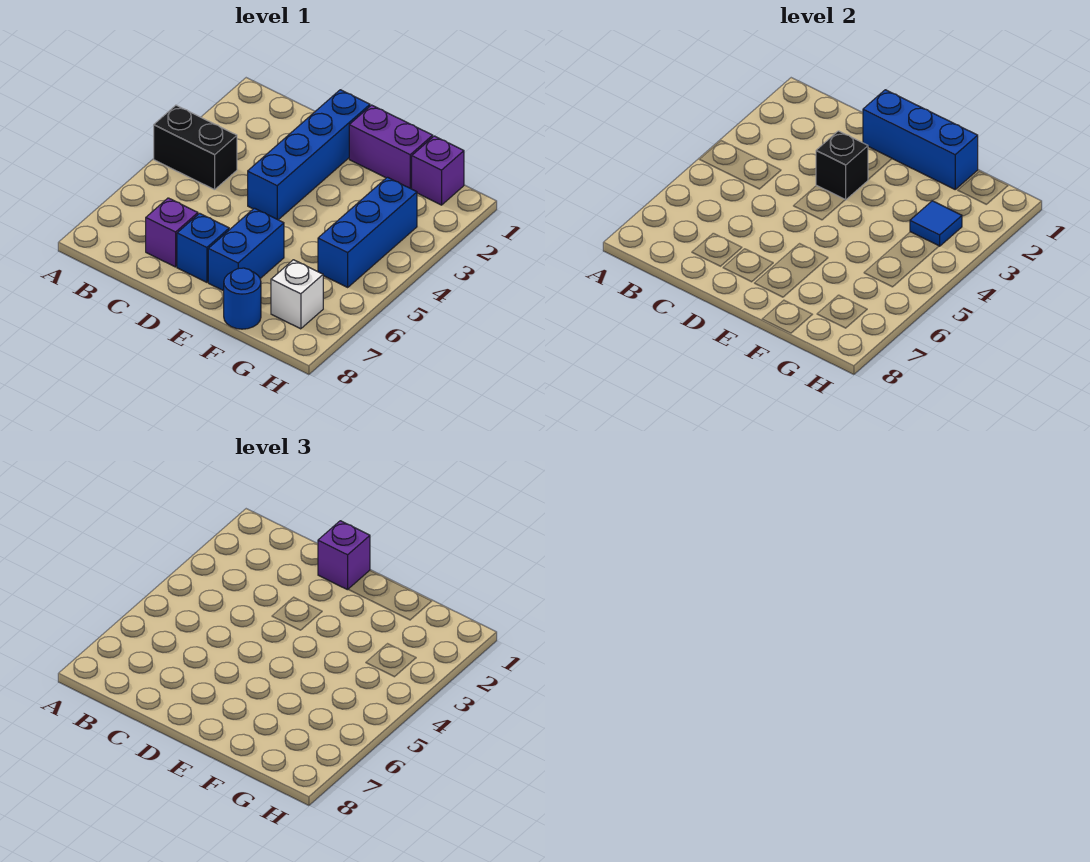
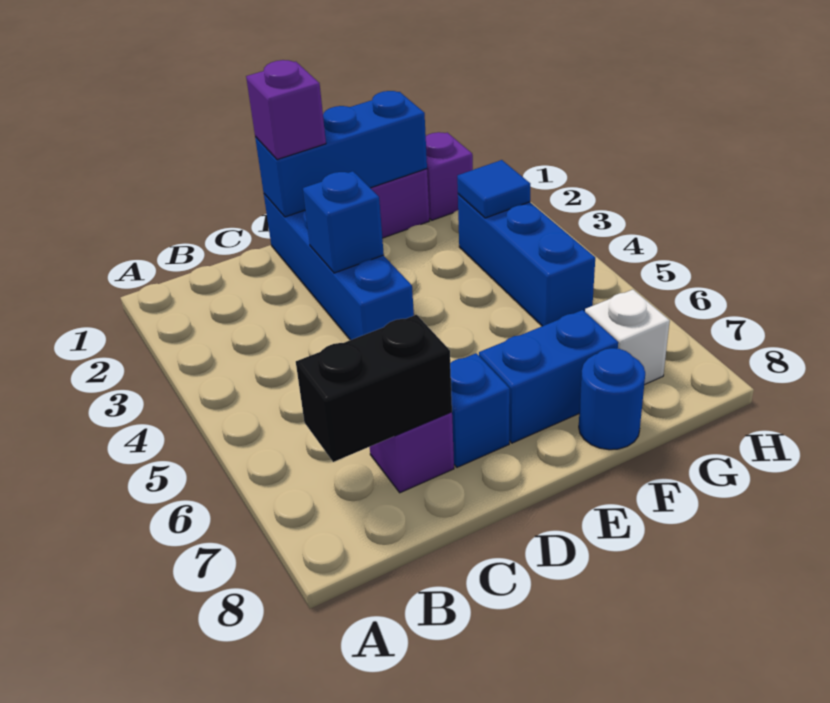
black brick A4:B4 level 1 -> black brick B7:C7 level 2
black brick D3 level 2 -> blue brick D3 level 2
blue brick E6:E7 level 1 -> blue brick E7:F7 level 1

